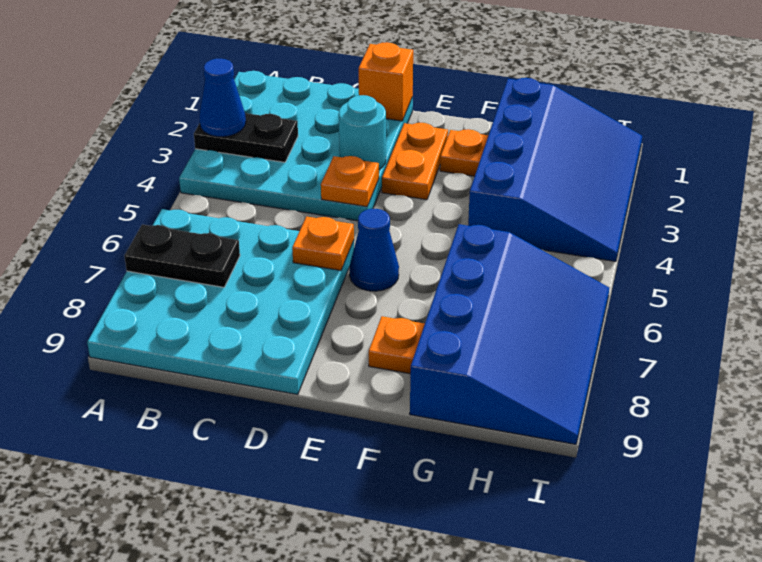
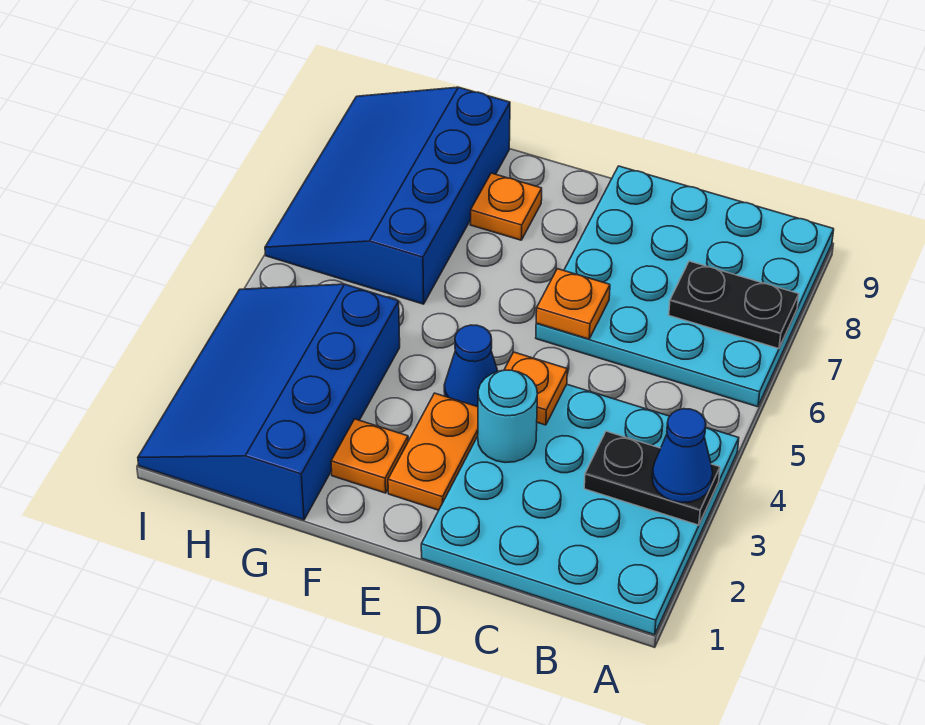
orange brick D1 level 2 -> none
blue cone E6 level 1 -> blue cone E4 level 1

